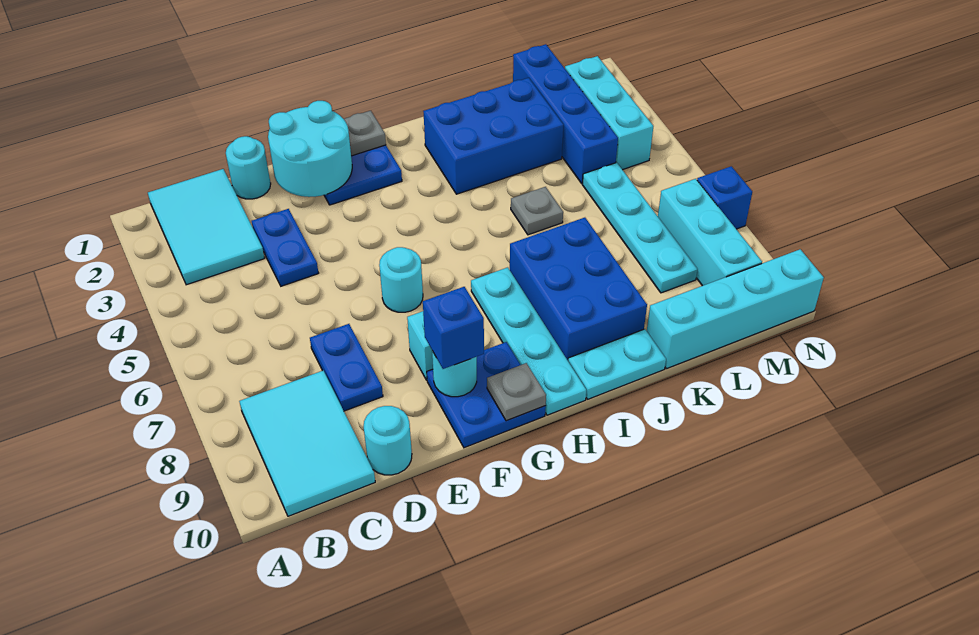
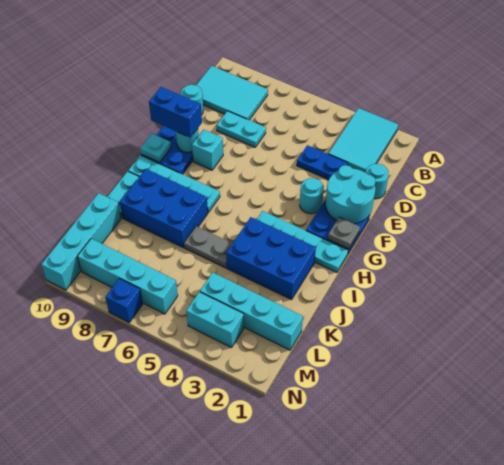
cyan tile B1:C3 level 1 -> cyan tile A2:C3 level 1
blue plate D7:D8 level 1 -> cyan plate D7:D8 level 1
cyan round brick F6 level 1 -> cyan round brick F3 level 1
blue brick F9 level 3 -> blue brick F9:F10 level 3
grey plate G10 level 2 -> cyan plate G10 level 2
blue brick I2:K3 level 1 -> blue brick I2:J4 level 1
grey plate J5 level 1 -> grey plate J5:J6 level 1
blue brick L1:L4 level 1 -> cyan brick L1:L4 level 1
cyan plate L5:L8 level 1 -> cyan plate H1:H4 level 1
cyan brick M2:M4 level 1 -> cyan brick M3:M4 level 1
cyan brick M7:M9 level 1 -> cyan brick M6:M9 level 1

